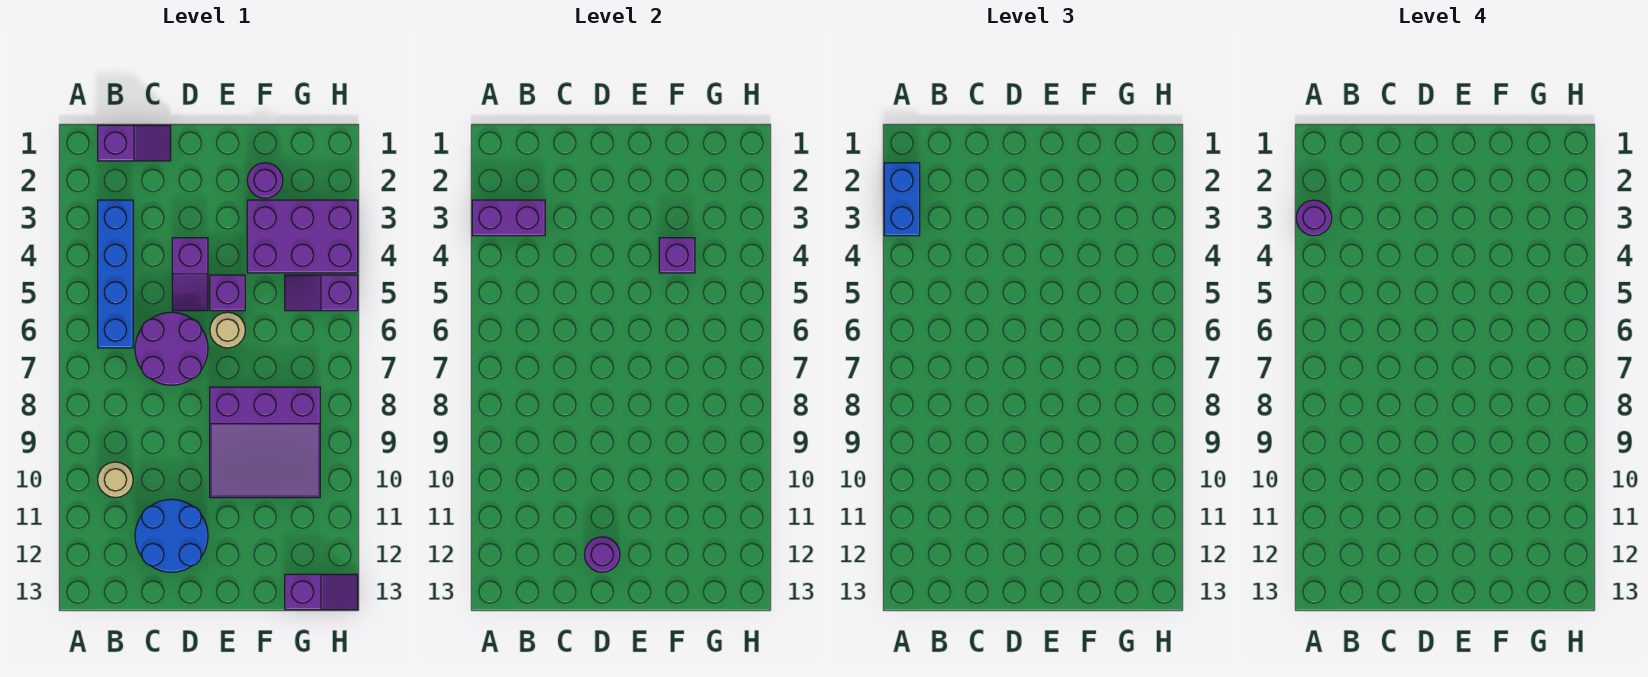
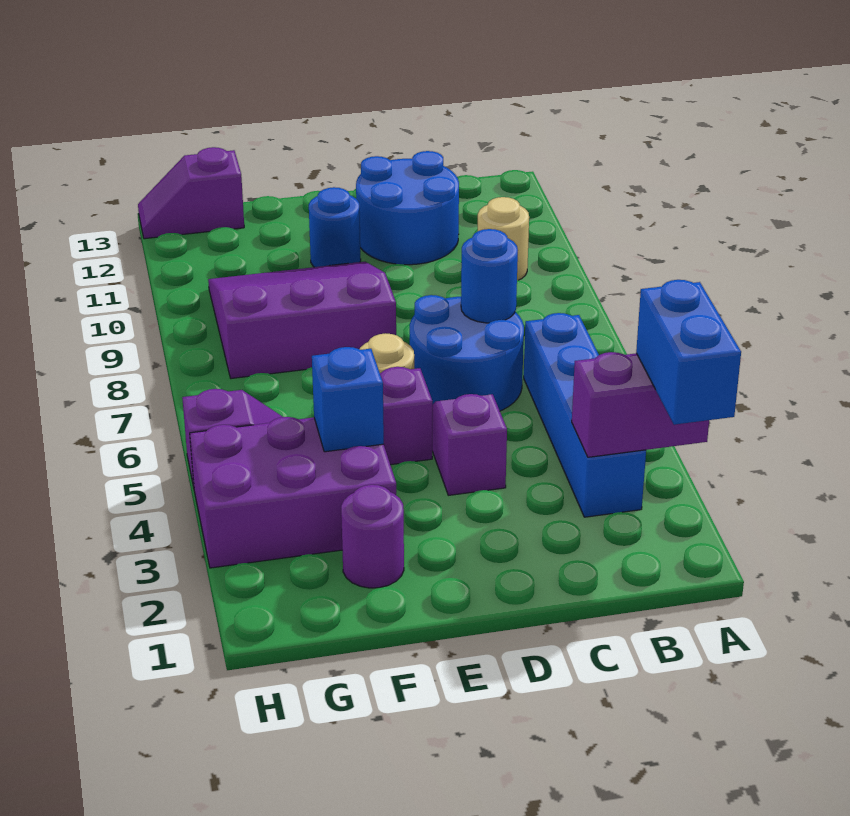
purple round brick A3 level 4 -> none
purple slope B1:C1 level 1 top B -> none
purple round brick C6:D7 level 1 -> blue round brick C6:D7 level 1
none -> blue round brick C7 level 2
purple round brick D12 level 2 -> none
none -> blue round brick E11 level 1
purple brick F4 level 2 -> blue brick F4 level 2

